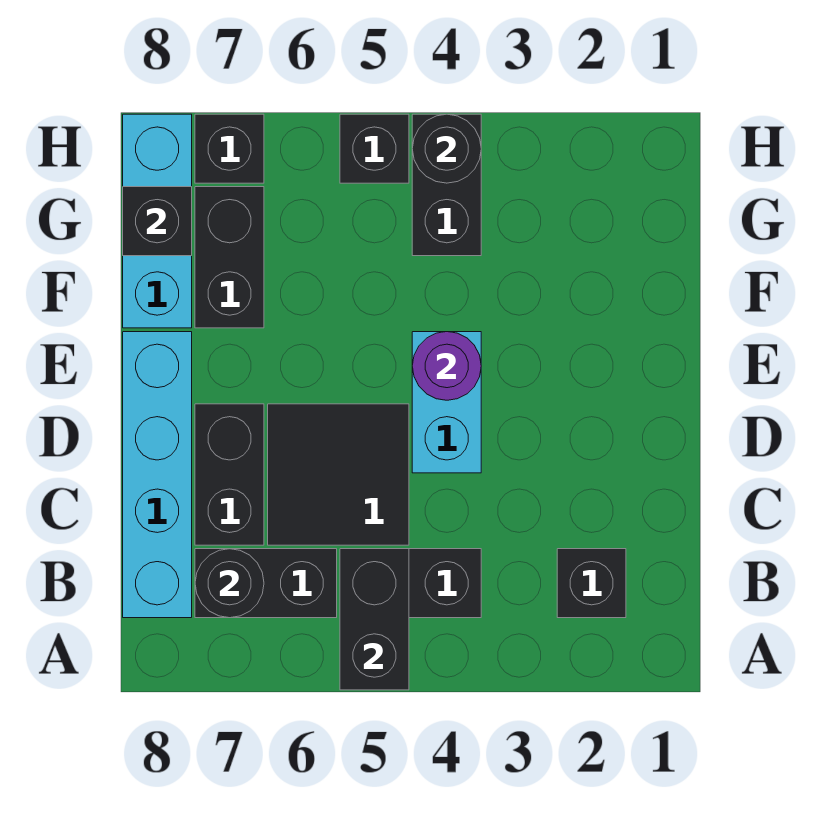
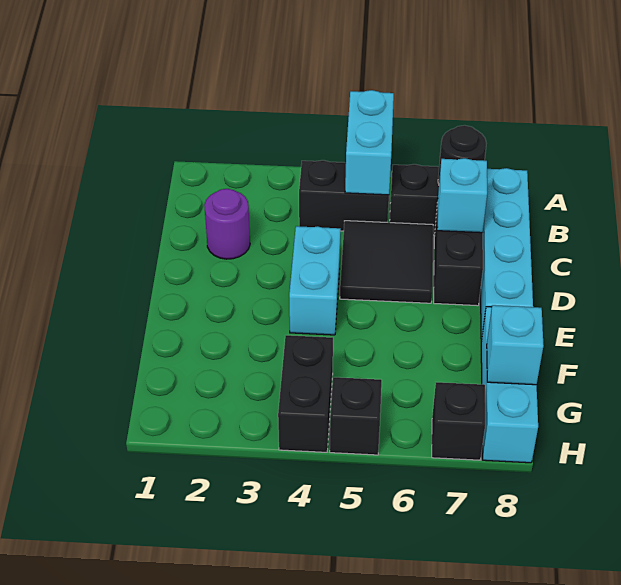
black brick A5:B5 level 2 -> cyan brick A5:B5 level 2
black brick B2 level 1 -> none
none -> cyan brick C7 level 2
purple round brick E4 level 2 -> purple round brick C2 level 1
black brick F7:G7 level 1 -> none
black brick G8 level 2 -> cyan brick G8 level 2
black round brick H4 level 2 -> none

